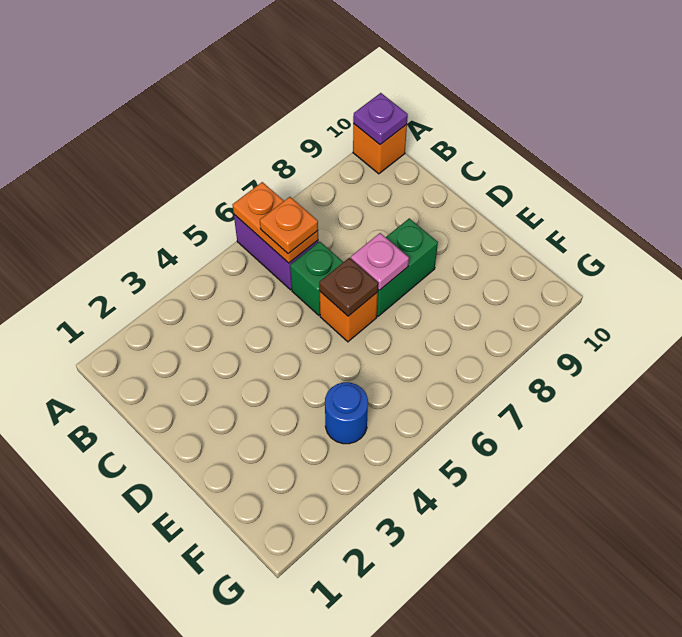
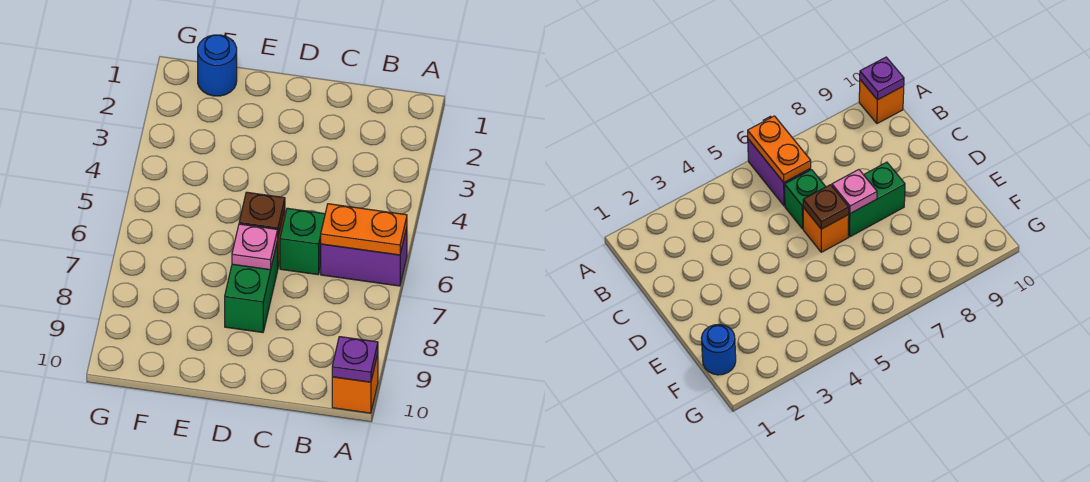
orange plate B6 level 3 -> none
blue round brick F4 level 1 -> blue round brick F1 level 1

